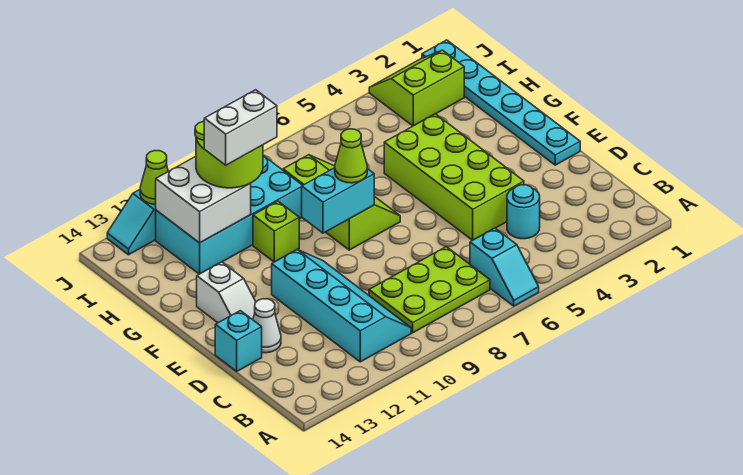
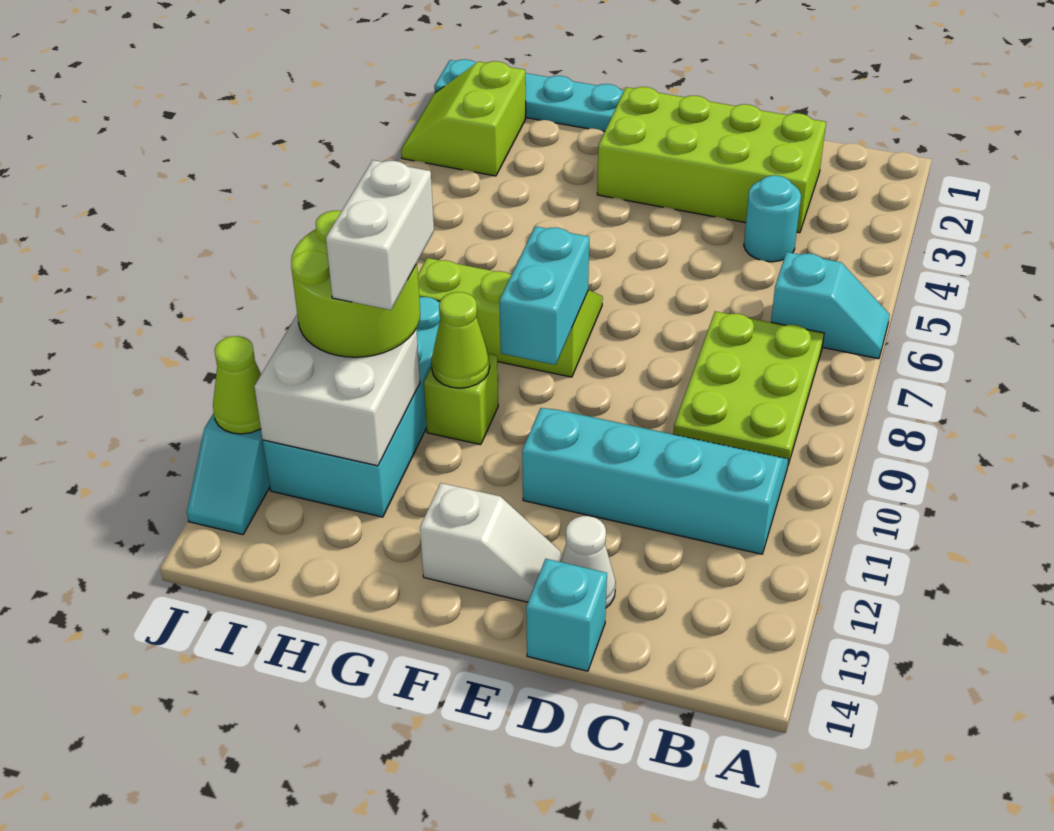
lime brick D4:G5 level 1 -> lime brick C2:F3 level 1
lime cone F8 level 3 -> lime cone G10 level 2

